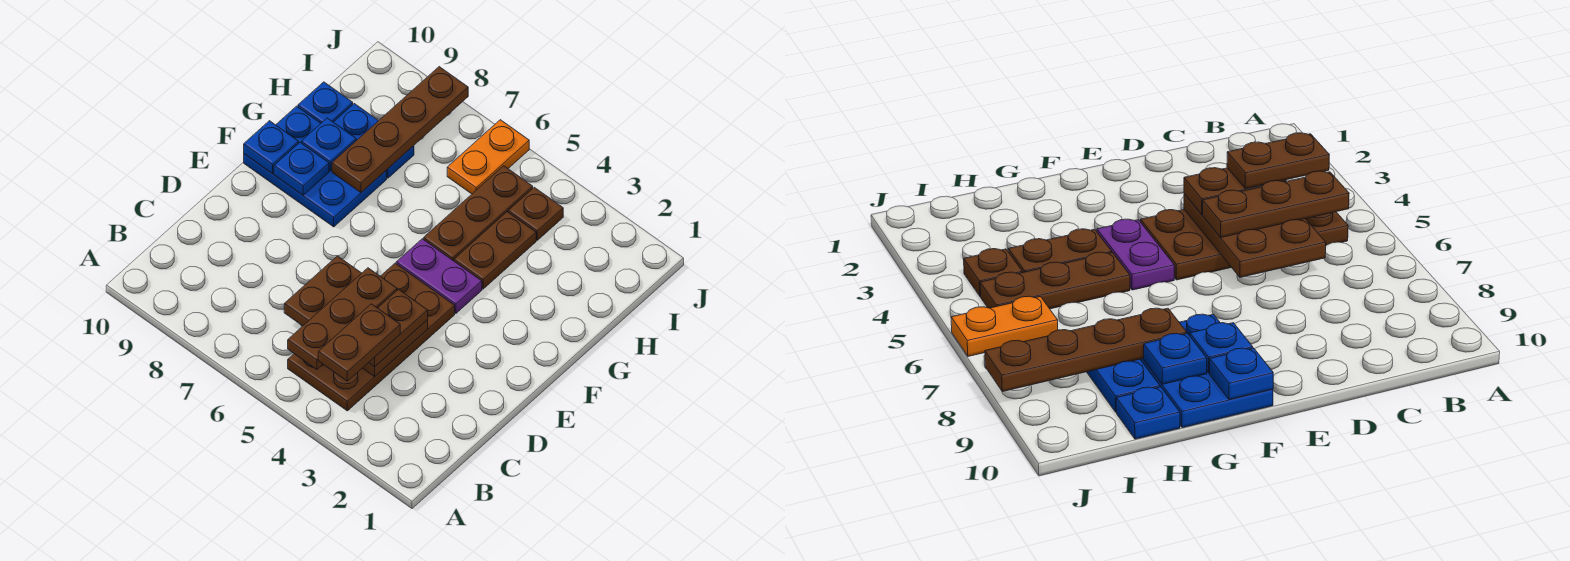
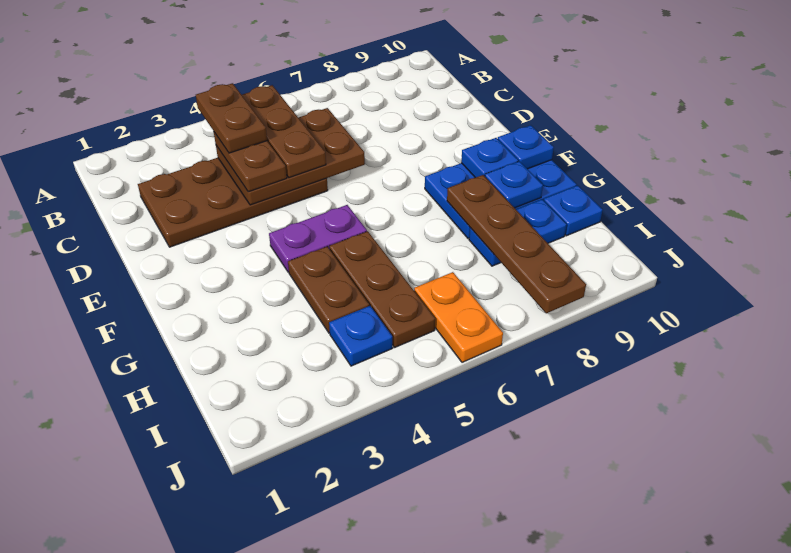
brown plate B4:E5 level 1 -> brown plate C2:D5 level 1
brown plate I4 level 1 -> blue plate I4 level 1

